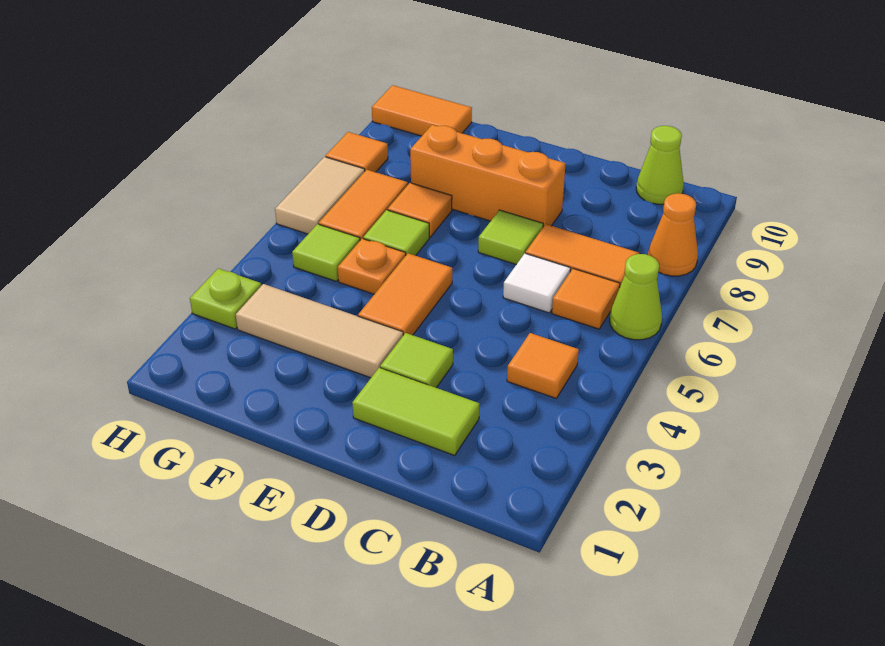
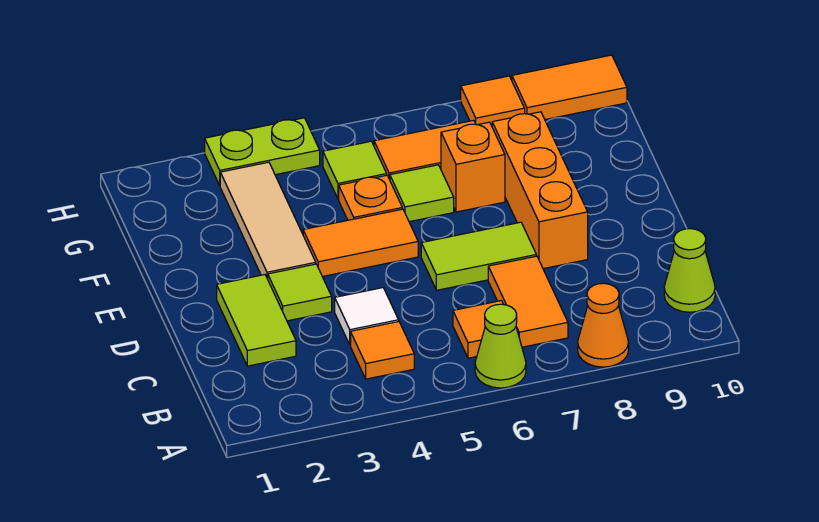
white tile C6 level 1 -> white tile C4 level 1
lime tile D7 level 1 -> lime tile D6:D7 level 1
orange tile F7 level 1 -> orange brick F7 level 1
orange tile G10:H10 level 1 -> orange tile H9:H10 level 1
lime plate H3 level 1 -> lime plate H3:H4 level 1
tan tile H6:H7 level 1 -> none

